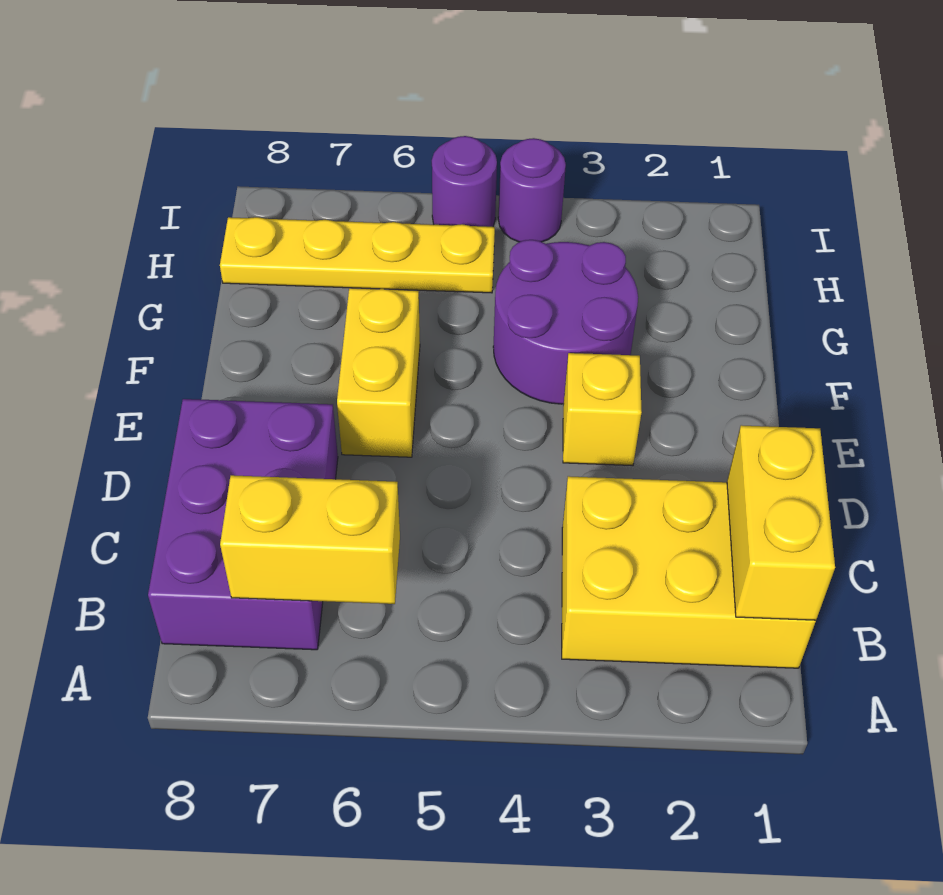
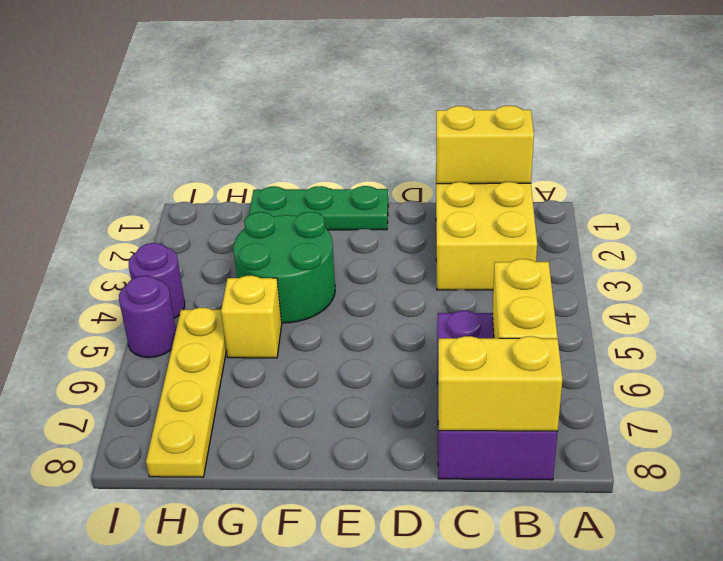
purple brick B7:D8 level 1 -> purple brick B6:C8 level 1
none -> green plate E1:G1 level 1
yellow brick E3 level 1 -> yellow brick G5 level 1
yellow brick E6:F6 level 1 -> yellow brick B8:C8 level 2
purple round brick F3:G4 level 1 -> green round brick F3:G4 level 1

